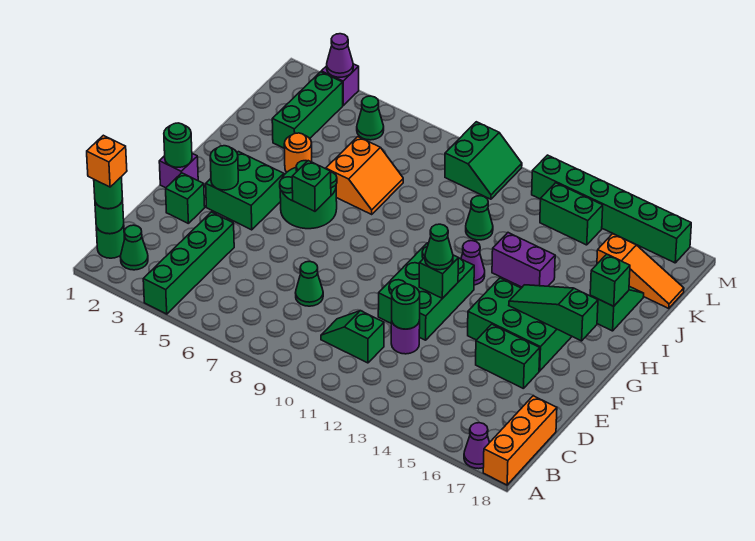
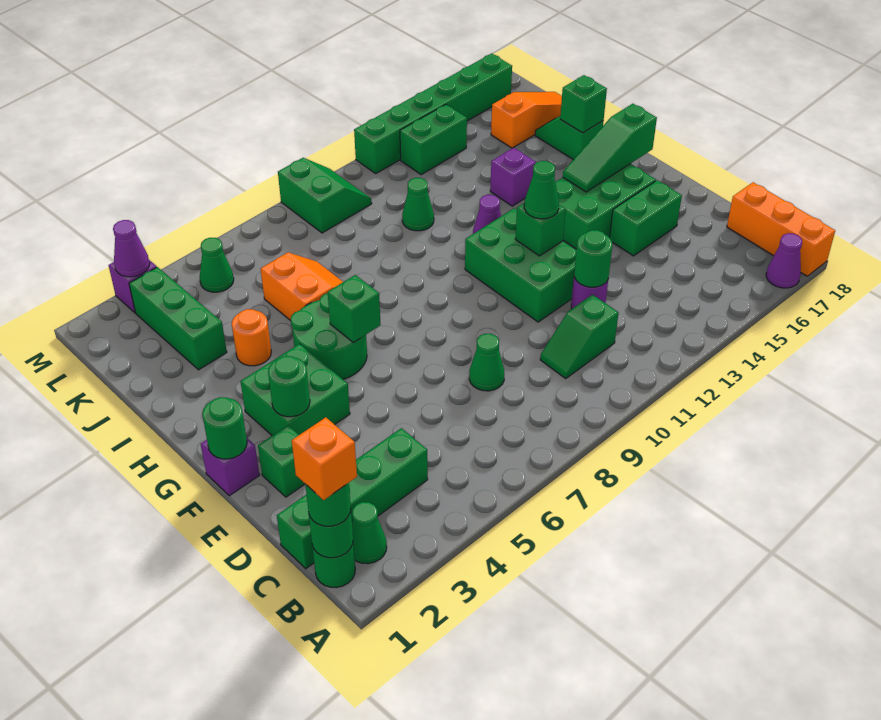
green brick A4:D4 level 1 -> green brick C1:C4 level 1
purple brick I13:I14 level 1 -> purple brick I14 level 1

